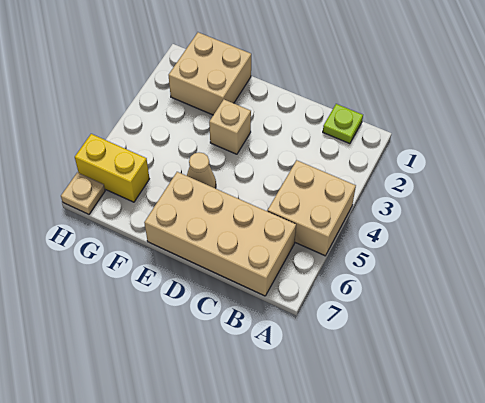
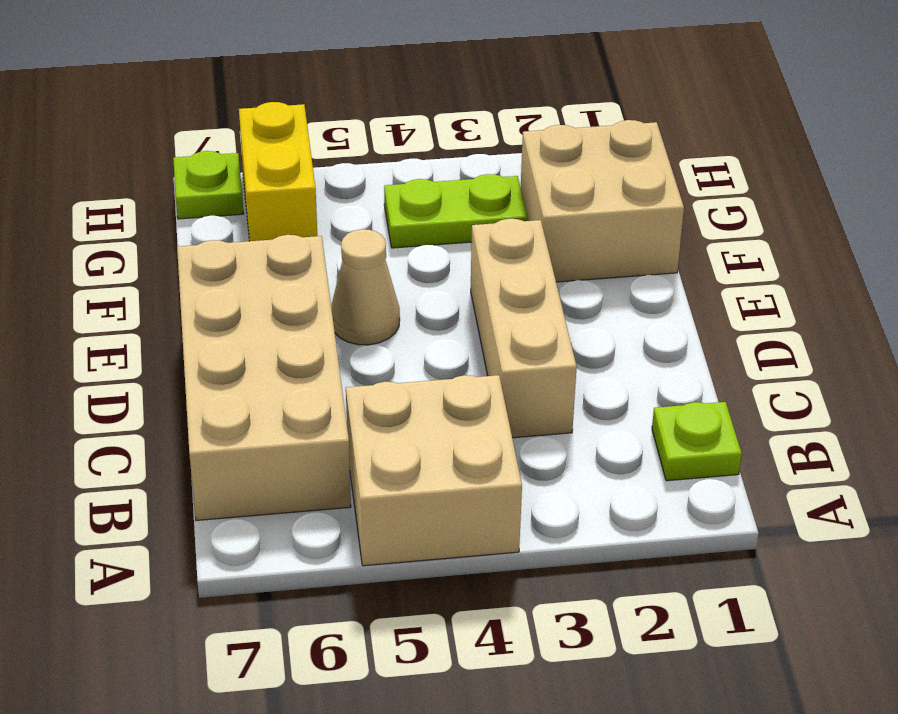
tan brick E3 level 1 -> tan brick C3:E3 level 1
none -> lime plate G3:G4 level 1
tan plate H7 level 1 -> lime plate H7 level 1

